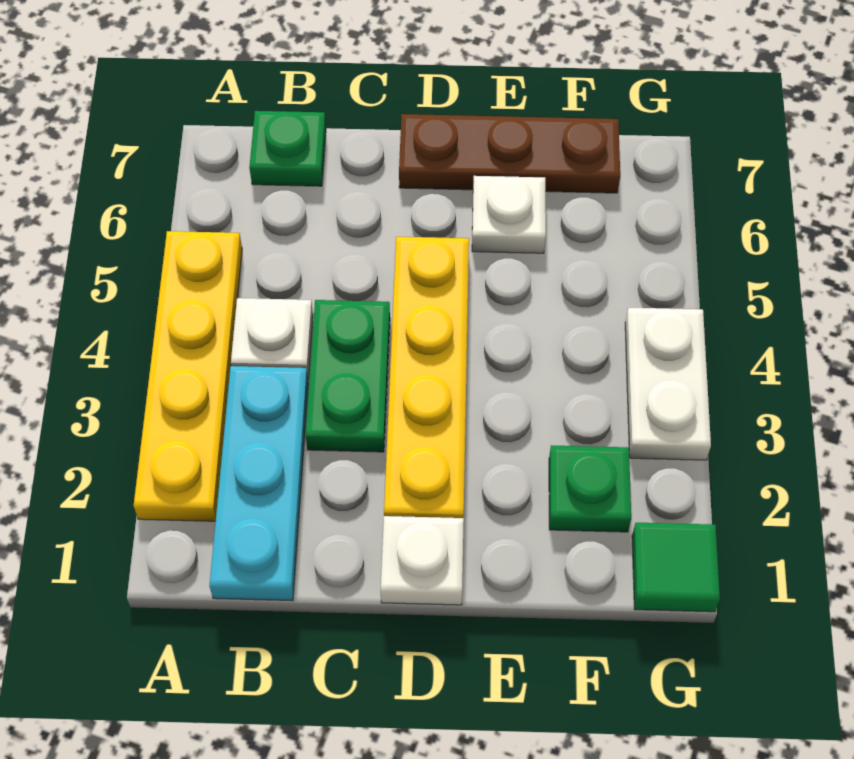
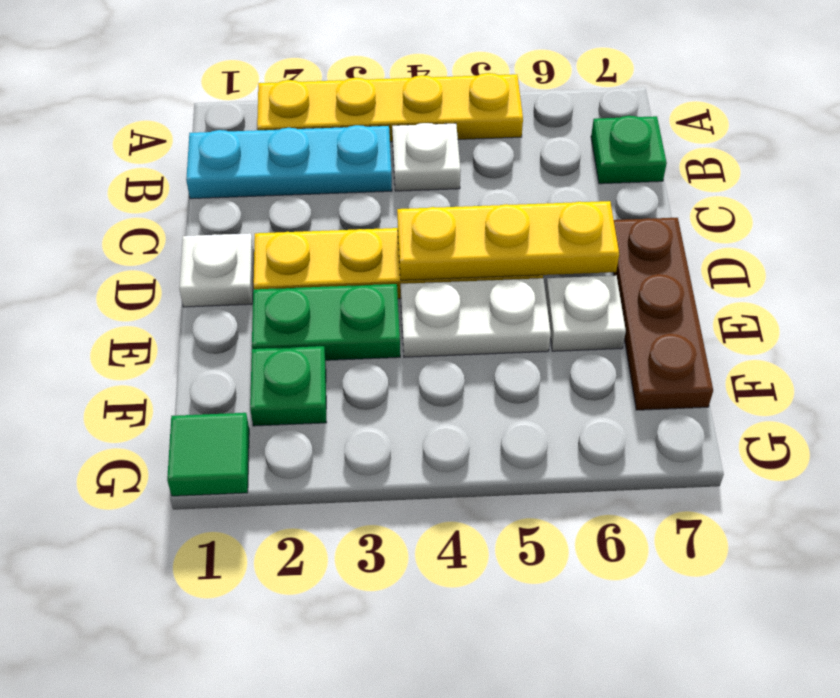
green plate C3:C4 level 1 -> green plate E2:E3 level 1
none -> yellow plate D4:D6 level 2
white plate G3:G4 level 1 -> white plate E4:E5 level 1

